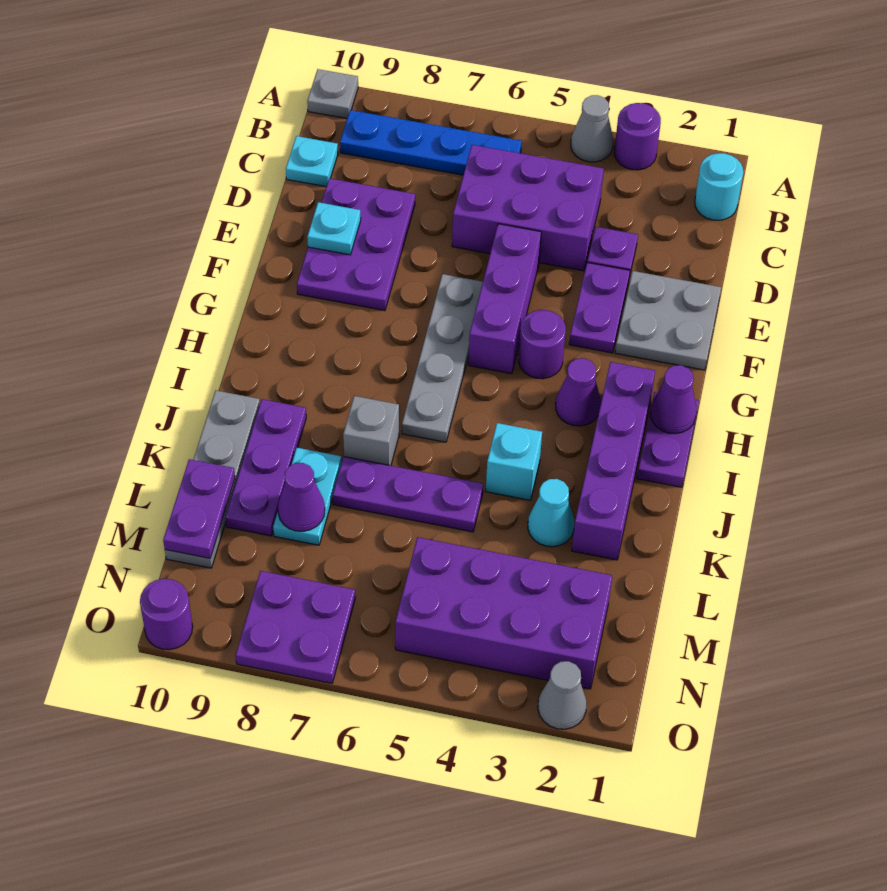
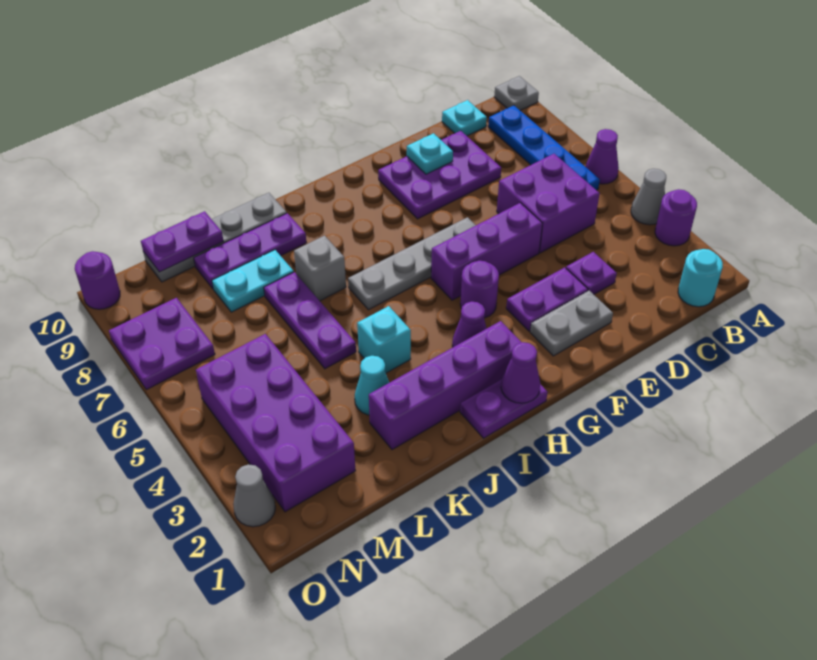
purple brick C4:D6 level 1 -> purple brick C5:D6 level 1
grey plate E1:F2 level 1 -> grey plate E2:F2 level 1
purple cone L8 level 2 -> purple cone A6 level 1

